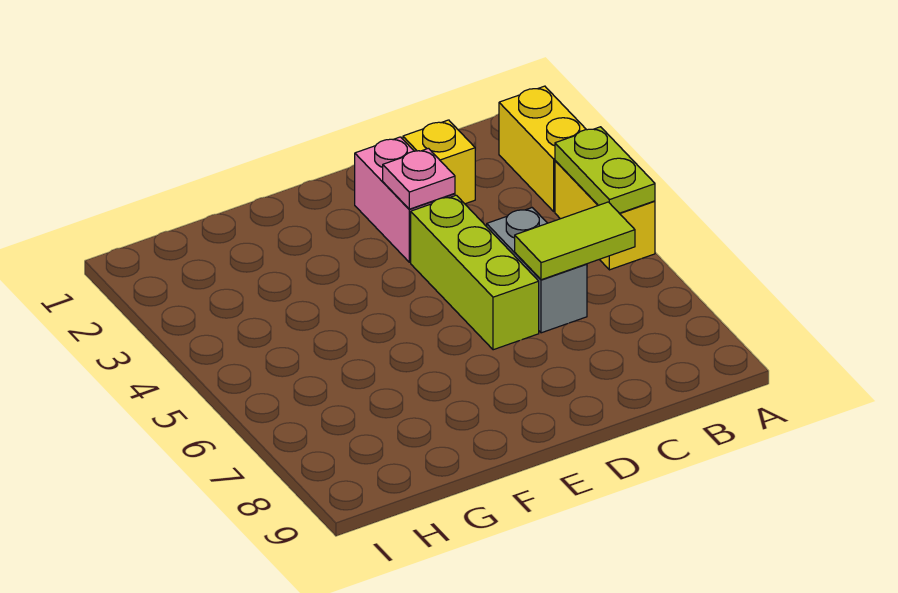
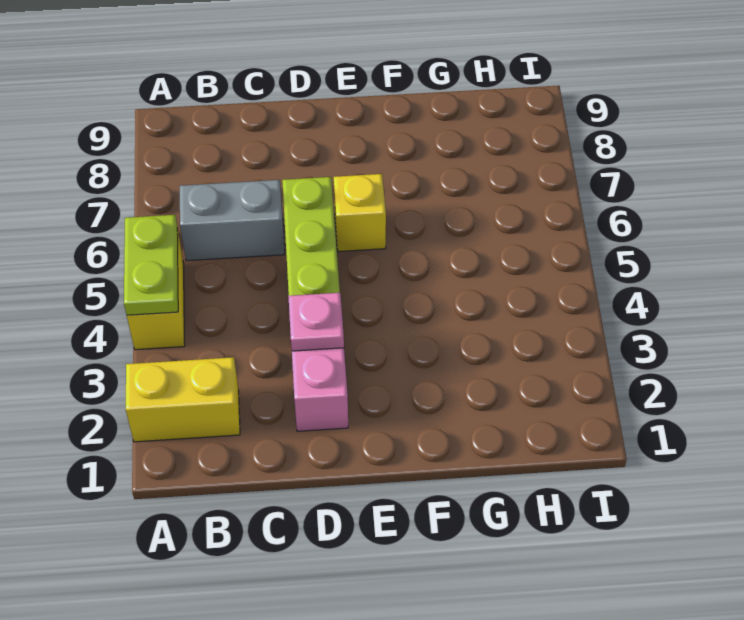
yellow brick A2:A3 level 1 -> yellow brick A2:B2 level 1
lime tile B6:C6 level 2 -> none
yellow brick C2 level 1 -> yellow brick E6 level 1
grey brick C5:C6 level 1 -> grey brick B6:C6 level 1

